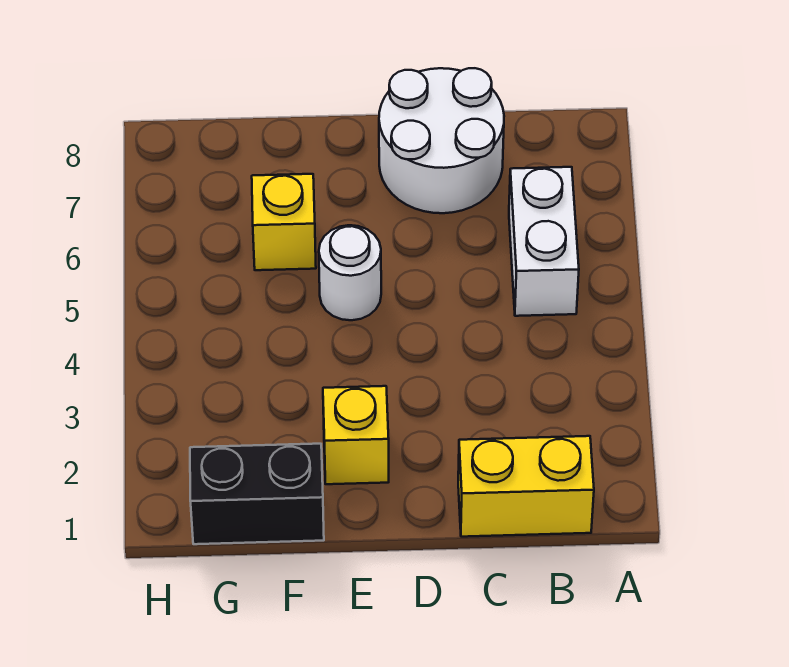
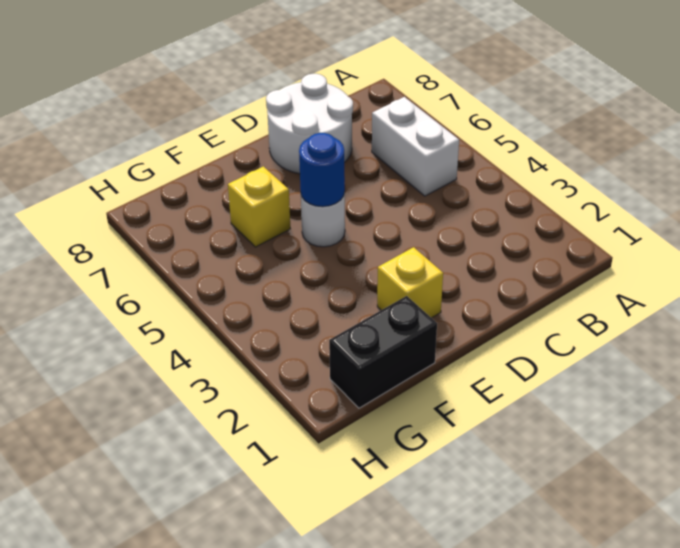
yellow brick B1:C1 level 1 -> none
none -> blue round brick E5 level 2

